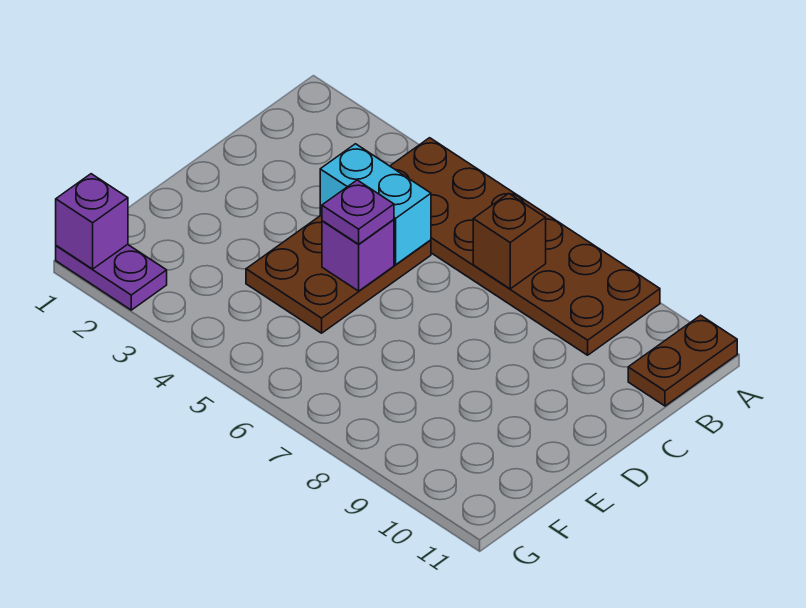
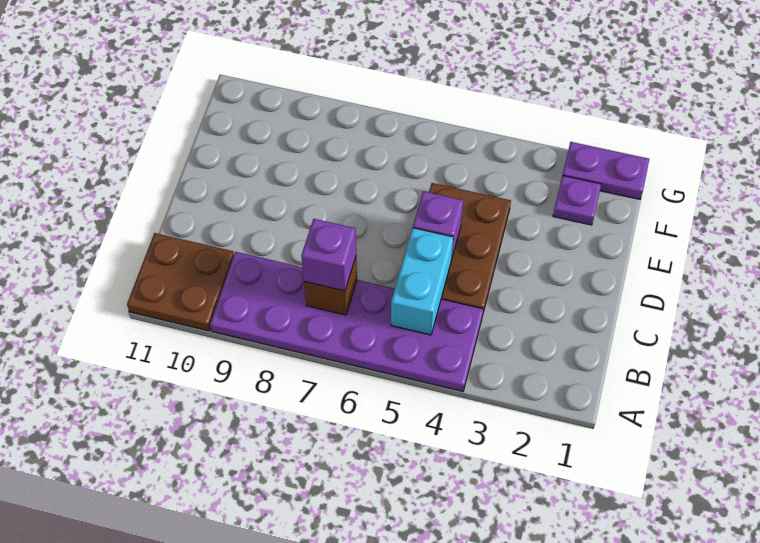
brown plate A4:B9 level 1 -> purple plate A4:B9 level 1
brown plate A11:B11 level 1 -> brown plate A10:B11 level 1
cyan brick C4:C5 level 2 -> cyan brick B5:C5 level 2
purple plate D5 level 3 -> purple plate F2 level 1
purple brick G1 level 2 -> purple brick B7 level 3

